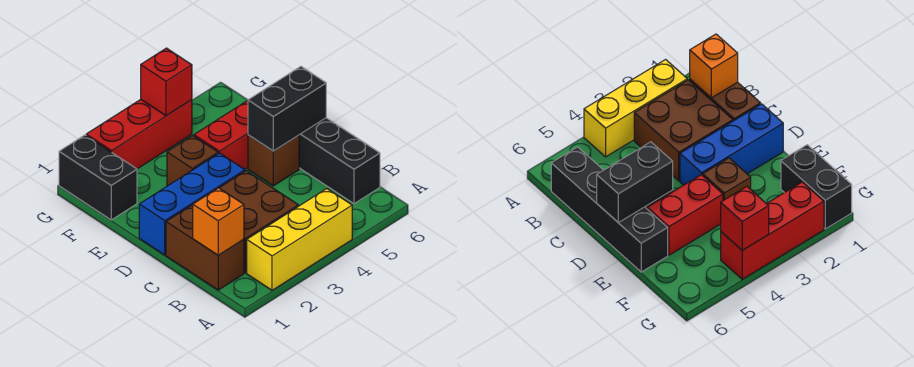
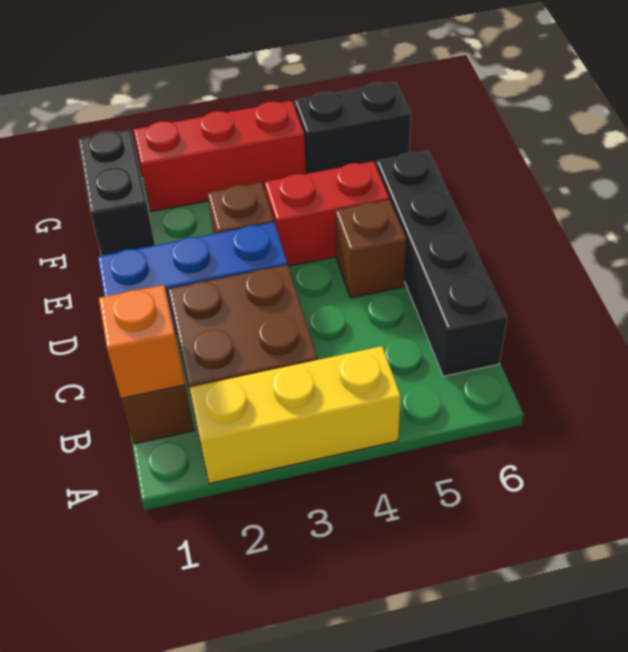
black brick D5:D6 level 2 -> black brick G5:G6 level 1
red brick G4 level 2 -> none

